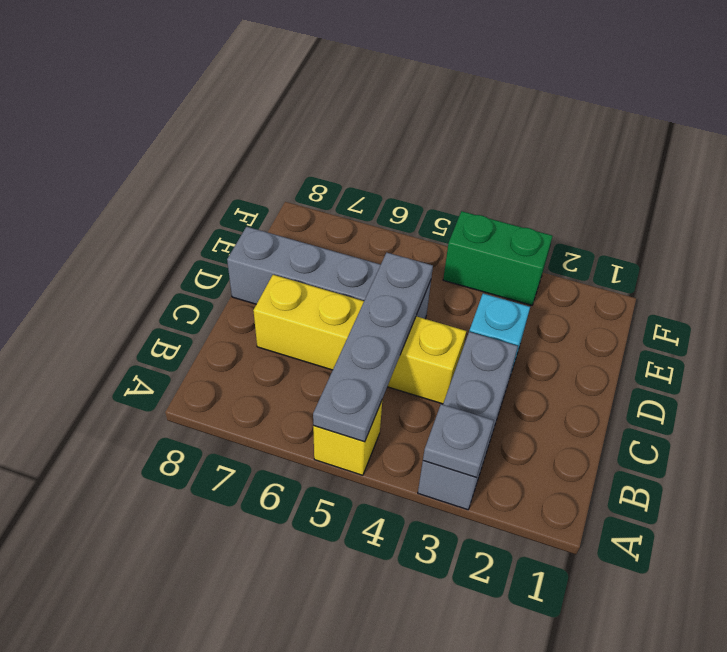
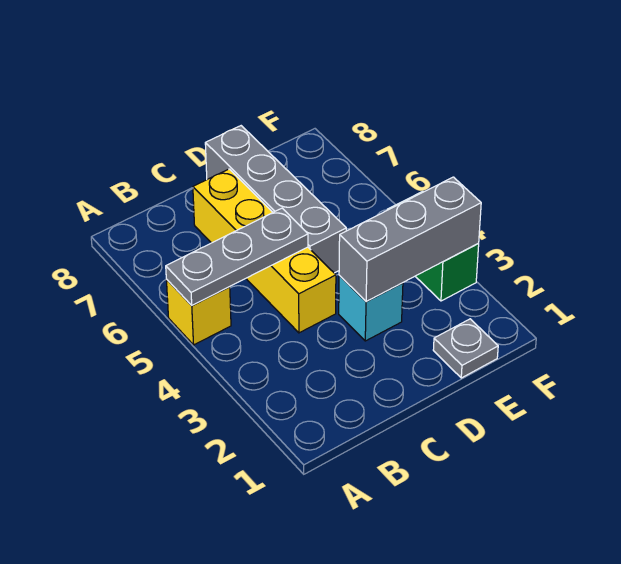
grey brick A3:C3 level 1 -> grey brick D3:F3 level 2
grey plate A3 level 2 -> grey plate E1 level 1
grey plate A5:D5 level 2 -> grey plate A5:C5 level 2

